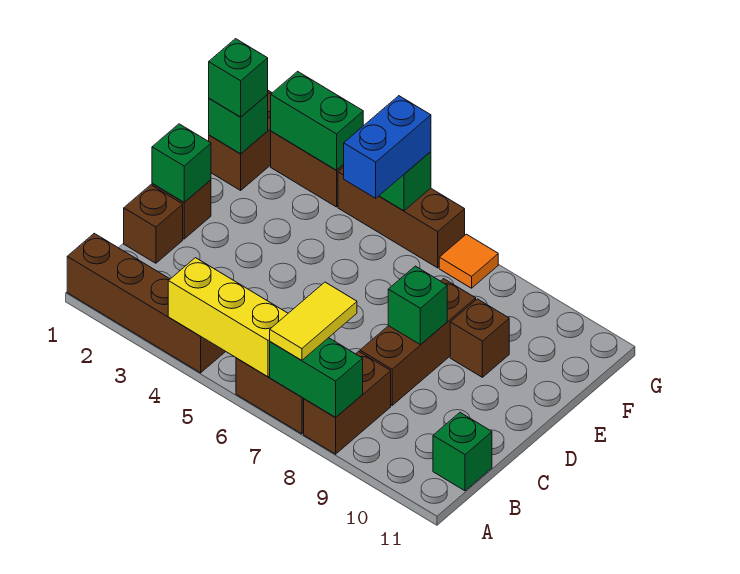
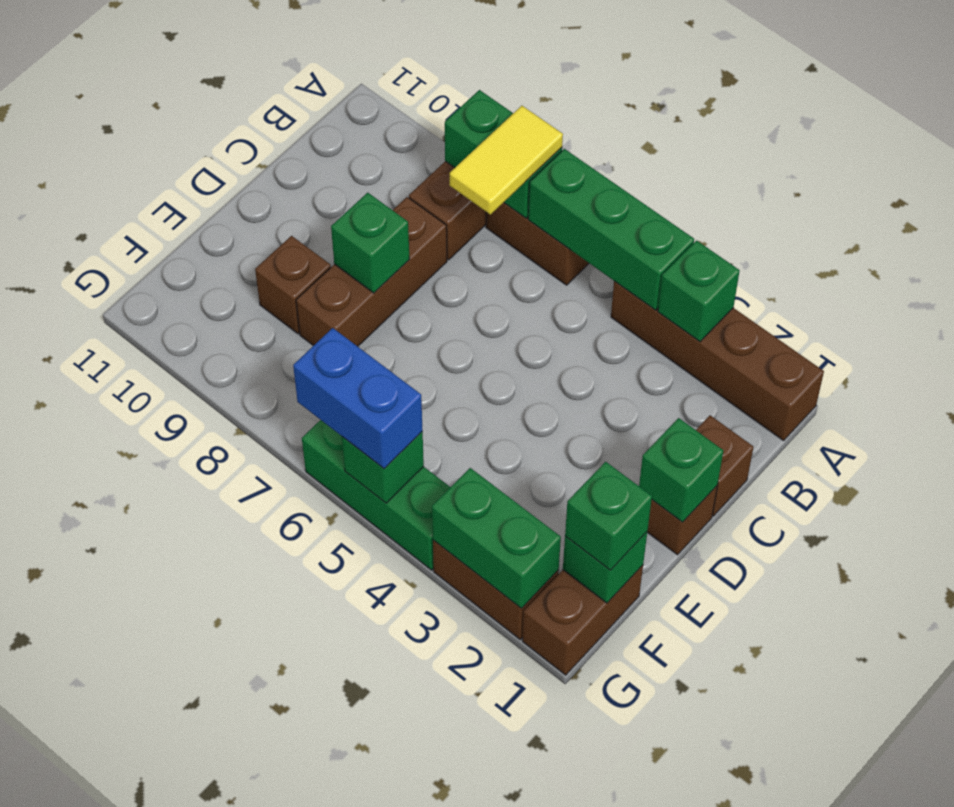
yellow brick A4:A6 level 2 -> green brick A4:A6 level 2
green brick B11 level 1 -> green brick A3 level 2
blue brick F5:G5 level 3 -> blue brick G5:G6 level 3
brown brick G4:G6 level 1 -> green brick G4:G6 level 1
orange tile G7 level 1 -> none

